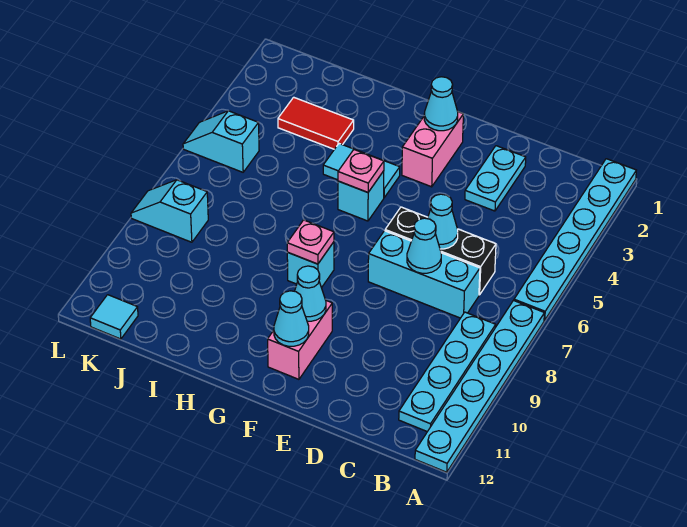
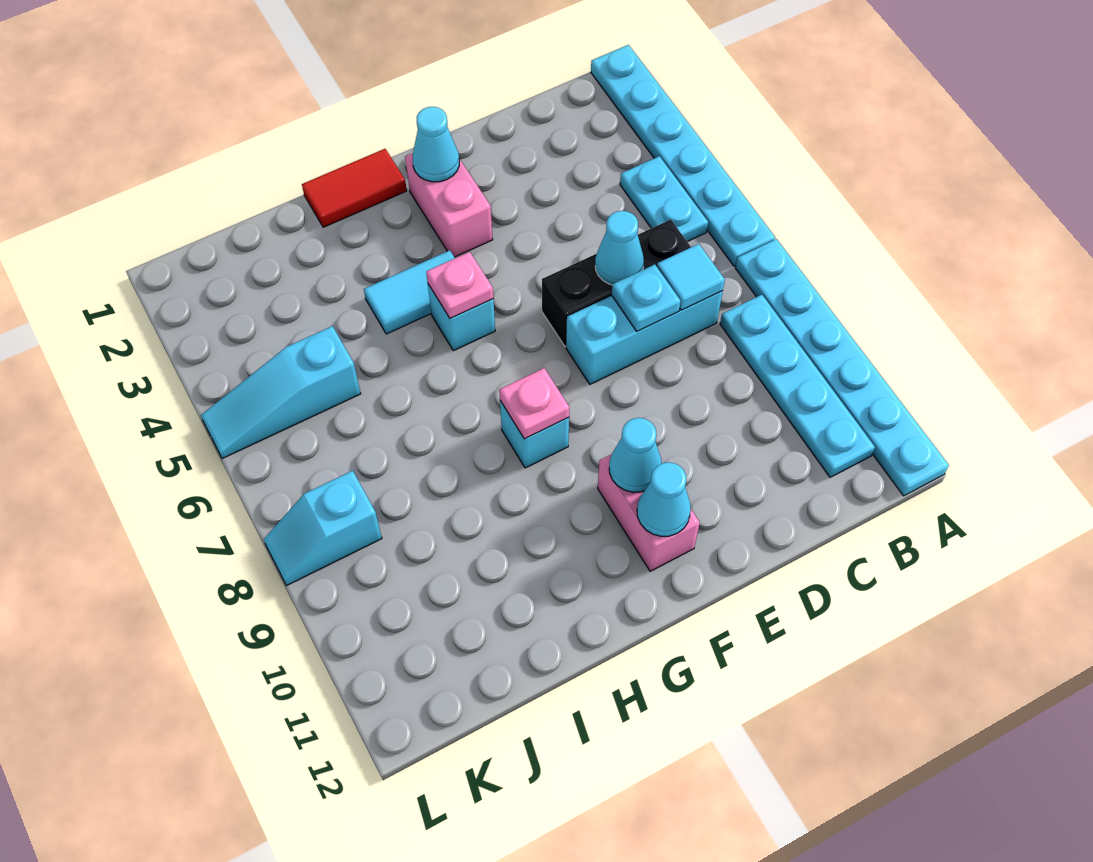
cyan plate D2:D3 level 1 -> cyan plate B4:B5 level 1
cyan cone D7 level 2 -> cyan plate D7 level 2
red tile I3:J3 level 1 -> red tile G1:H1 level 1
cyan slope K5:L5 level 1 top K -> cyan slope J5:L5 level 1 top J
cyan tile K12 level 1 -> cyan tile C7 level 2

